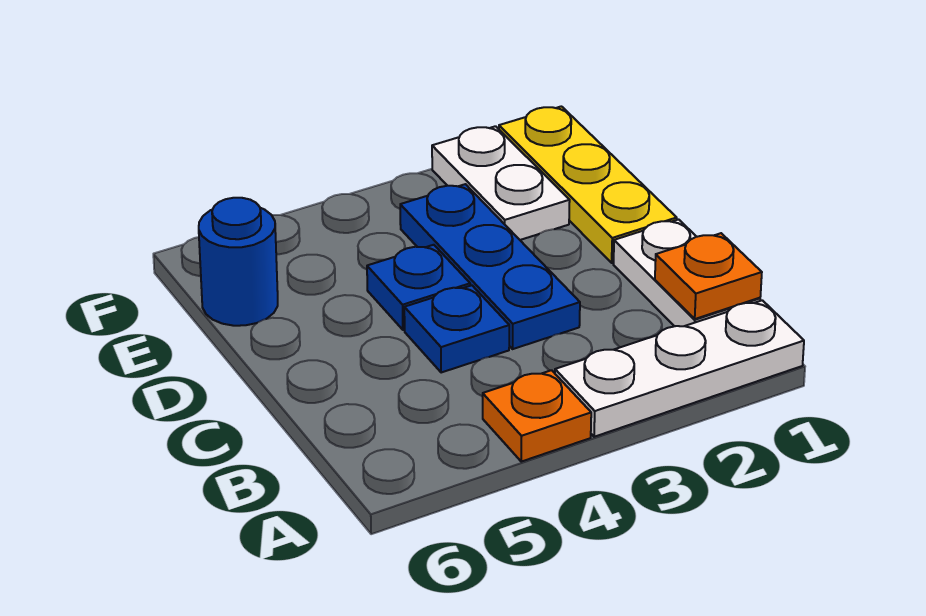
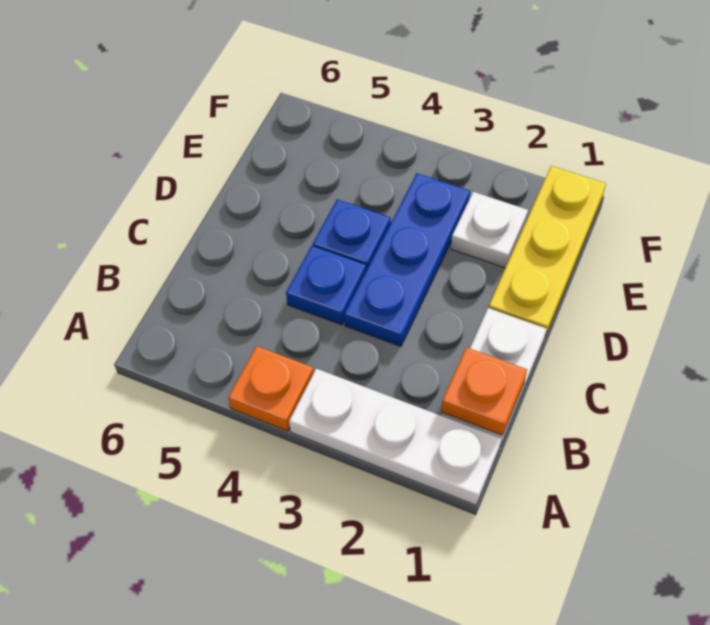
white plate E2:F2 level 1 -> white plate E2 level 1
blue round brick E6 level 1 -> none

